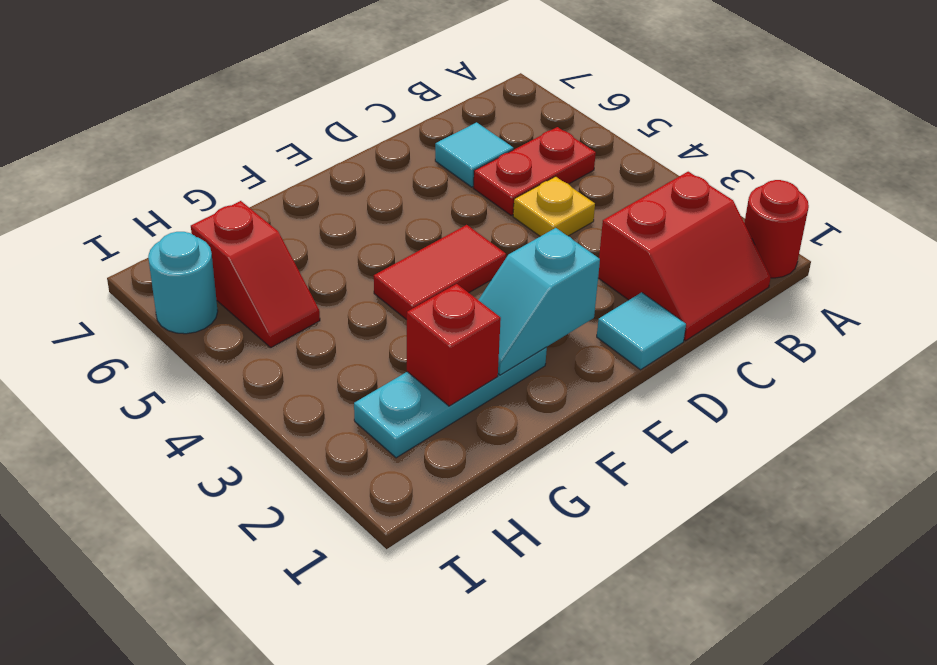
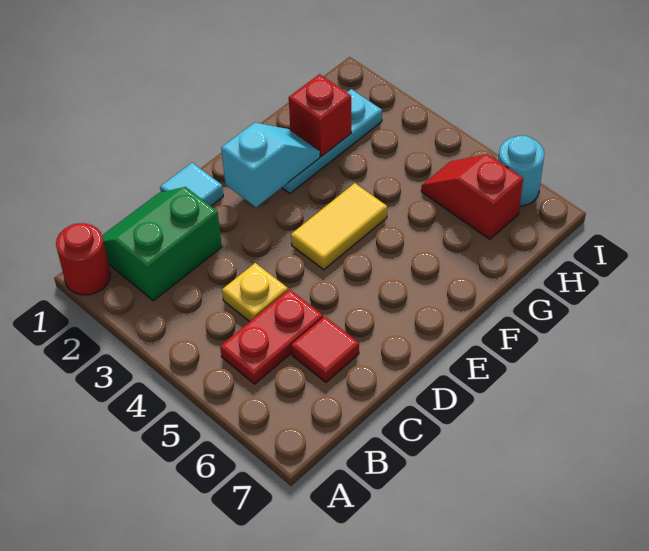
red slope B1:C2 level 1 top 2 -> green slope B1:C2 level 1 top 2
cyan tile C6 level 1 -> red tile C6 level 1
red tile E4:F4 level 1 -> yellow tile E4:F4 level 1

